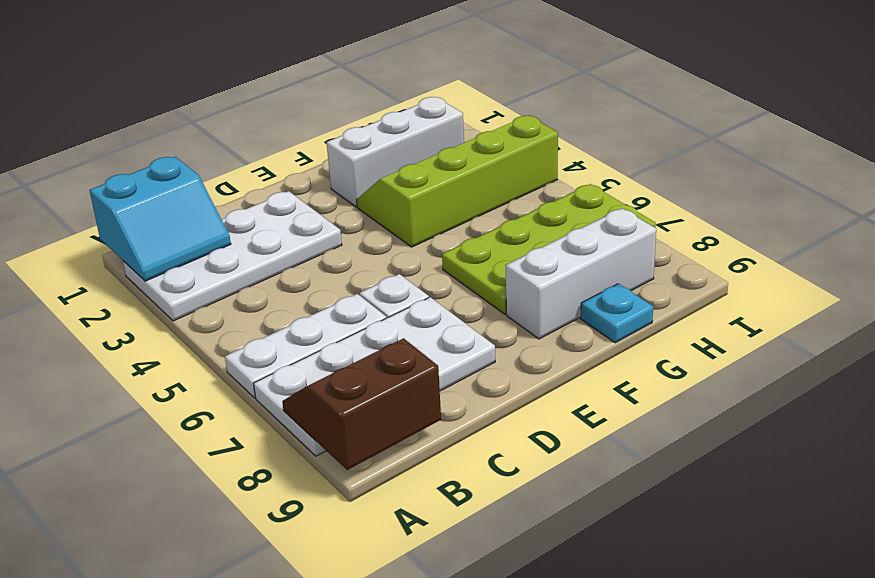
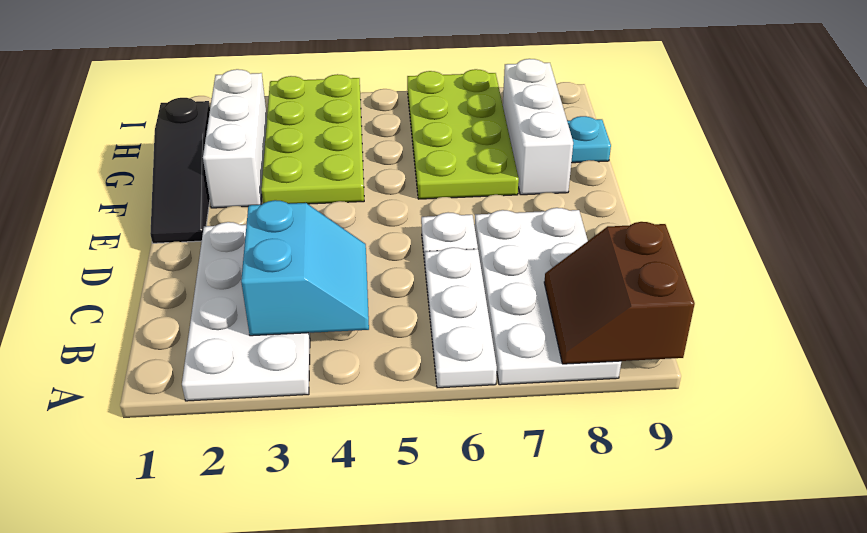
cyan slope A1:B2 level 2 top 1 -> cyan slope B3:C4 level 2 top 3
none -> black slope E1:G1 level 1 top G
lime slope F3:I4 level 1 top 4 -> lime plate F3:I4 level 1

